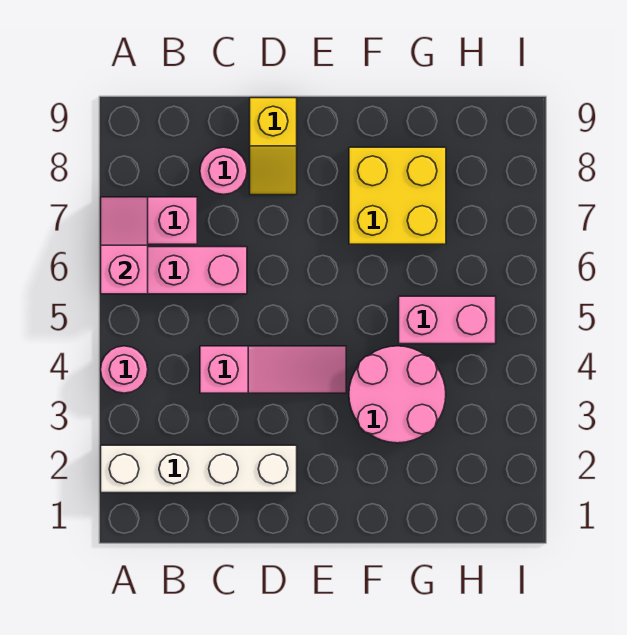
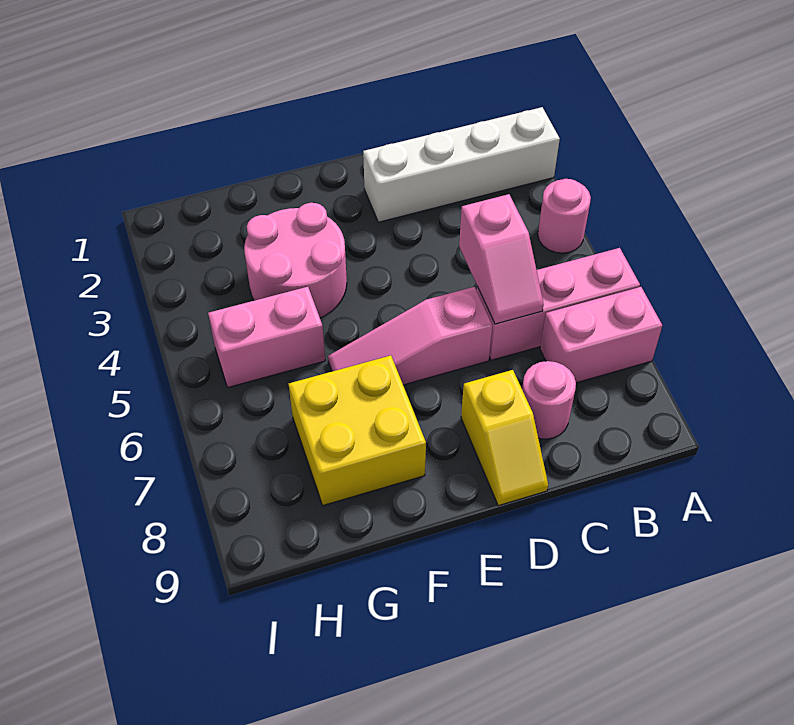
pink slope A6:A7 level 2 top 6 -> pink slope C5:C6 level 2 top 5
pink slope C4:E4 level 1 top C -> pink slope D6:F6 level 1 top D
yellow slope D8:D9 level 1 top 9 -> yellow slope D8:D9 level 1 top 8

